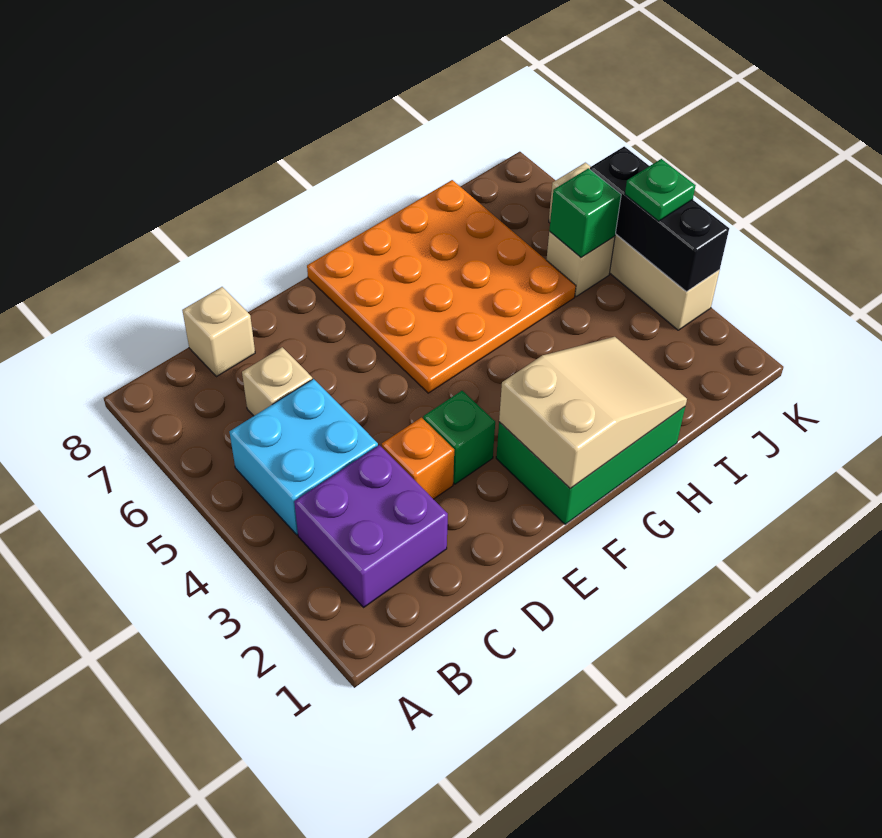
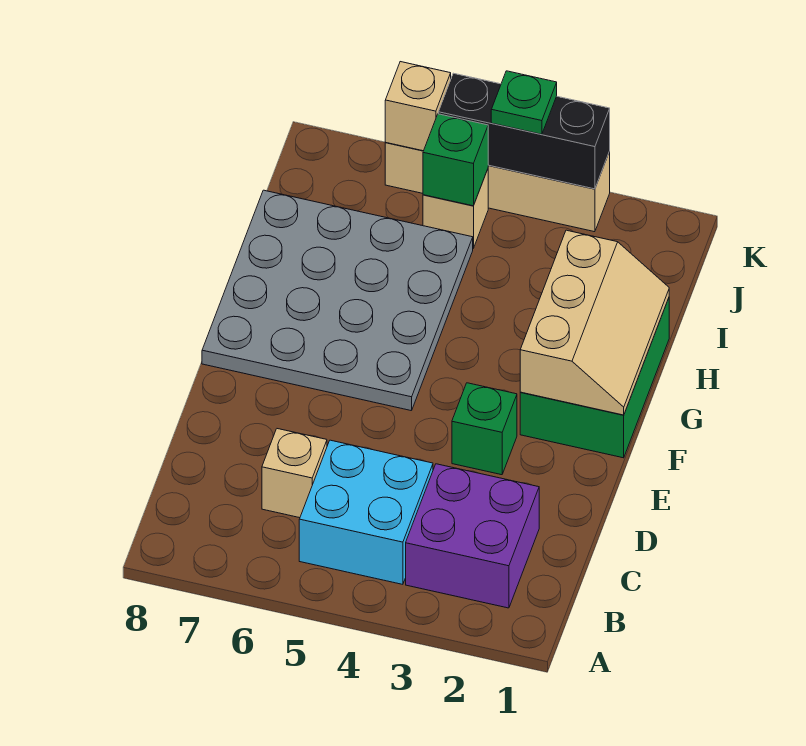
tan brick C8 level 1 -> tan brick K6 level 2
orange brick D3 level 1 -> none
tan slope F1:H2 level 2 top F -> tan slope F1:H2 level 2 top 2
orange plate F5:I8 level 1 -> grey plate F5:I8 level 1

